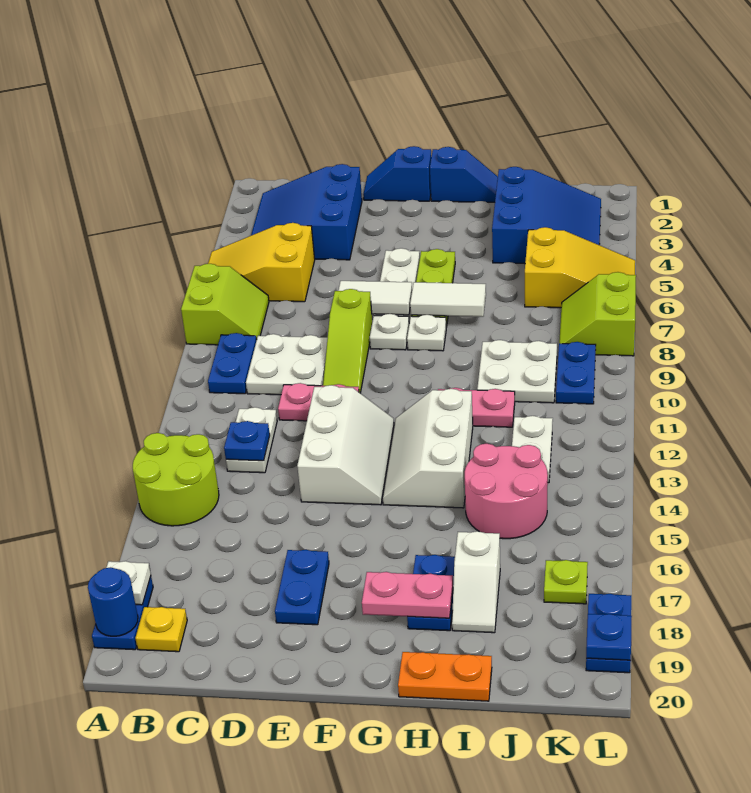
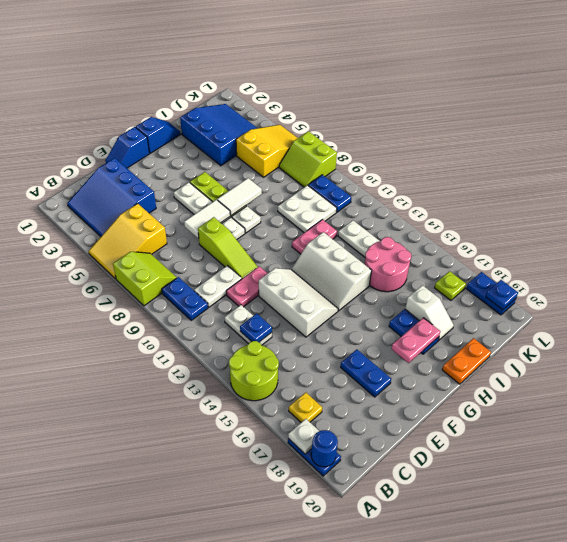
yellow plate B19 level 1 -> yellow plate B17 level 1
white plate C9:D10 level 1 -> white plate C10:D10 level 1

